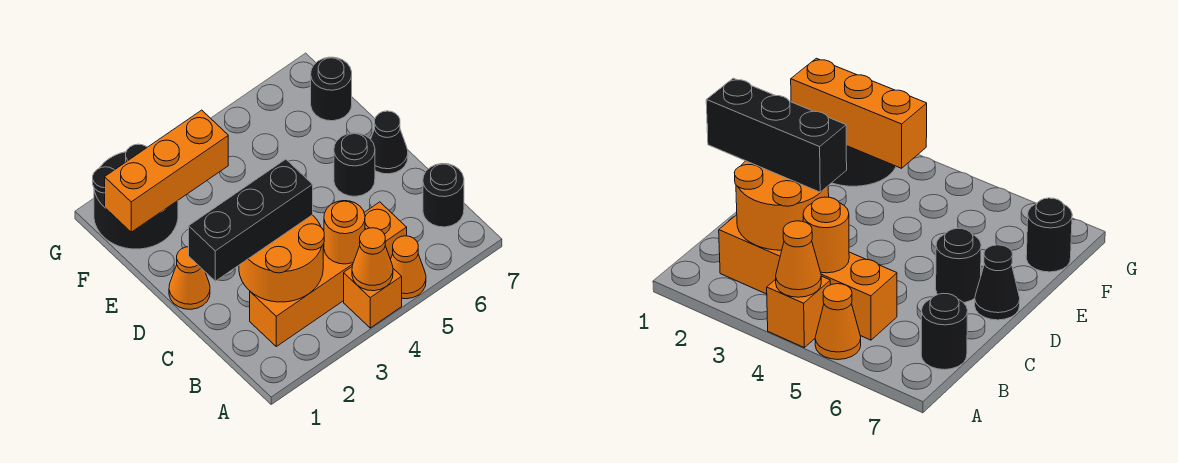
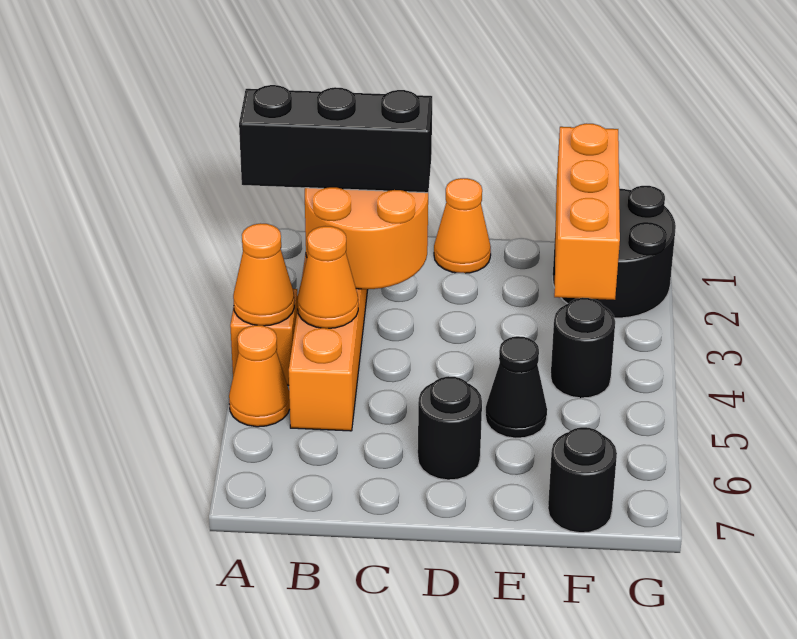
orange round brick B4 level 2 -> orange cone B4 level 2
black round brick B7 level 1 -> black round brick F4 level 1
black brick C1:C3 level 3 -> black brick A2:C2 level 3
black cone D7 level 1 -> black cone E5 level 1

